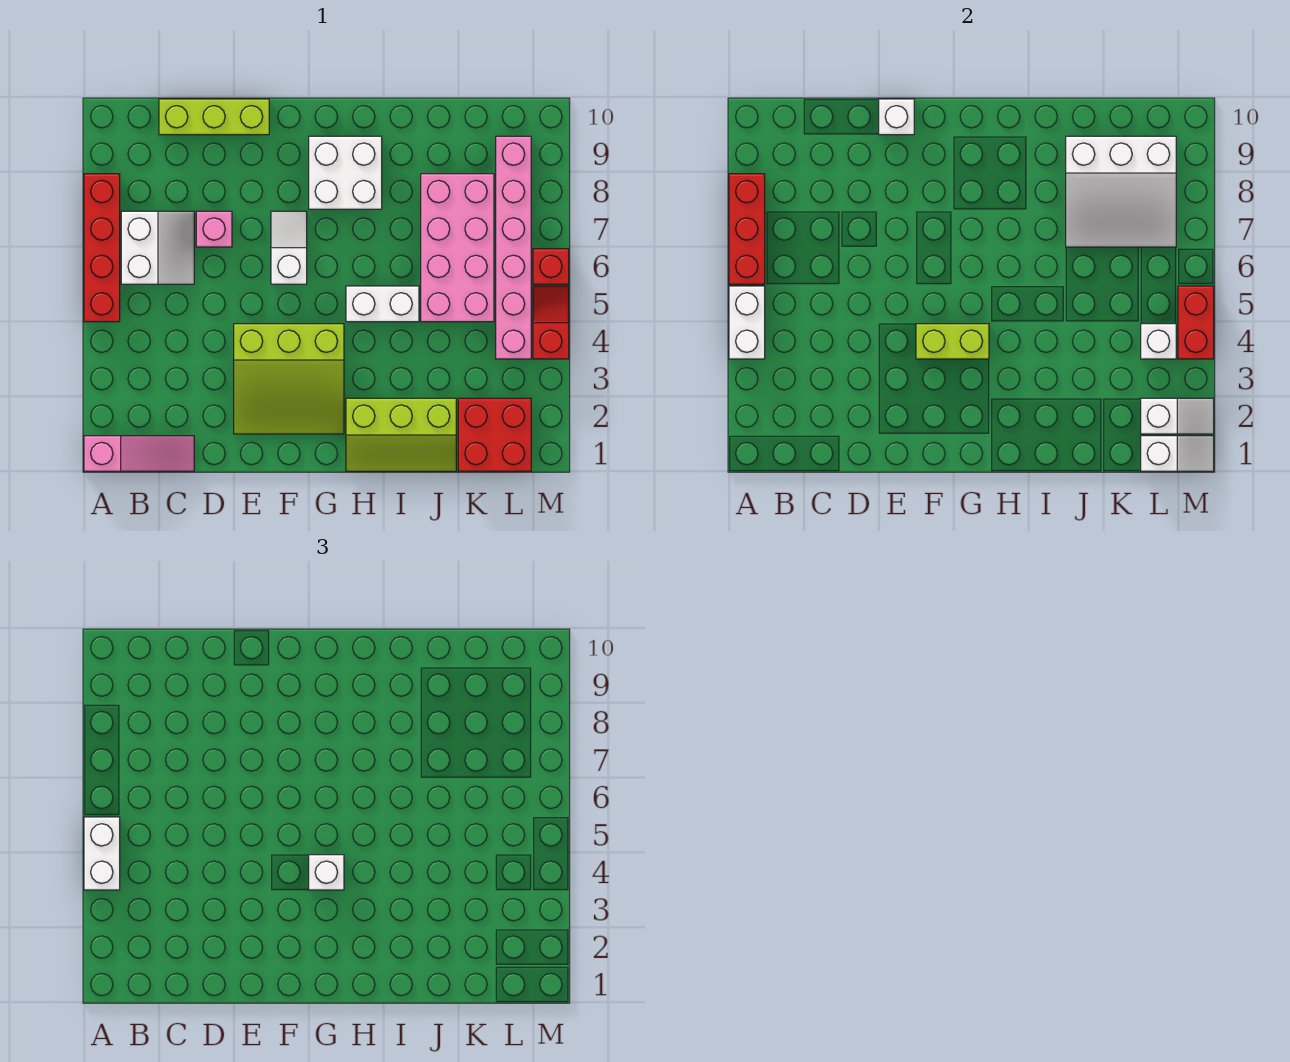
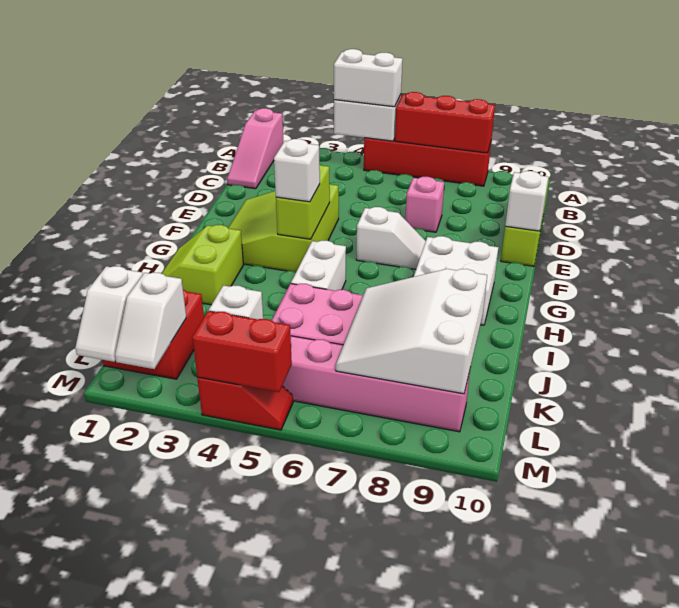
white slope B6:C7 level 1 top B -> none
lime slope H1:J2 level 1 top 2 -> lime slope H1:I2 level 1 top 2
red brick M6 level 1 -> none

